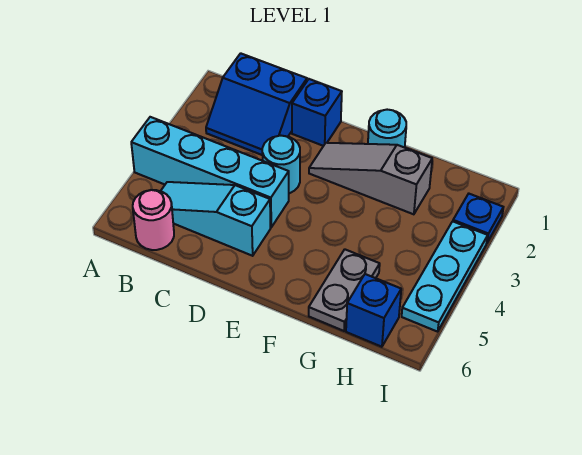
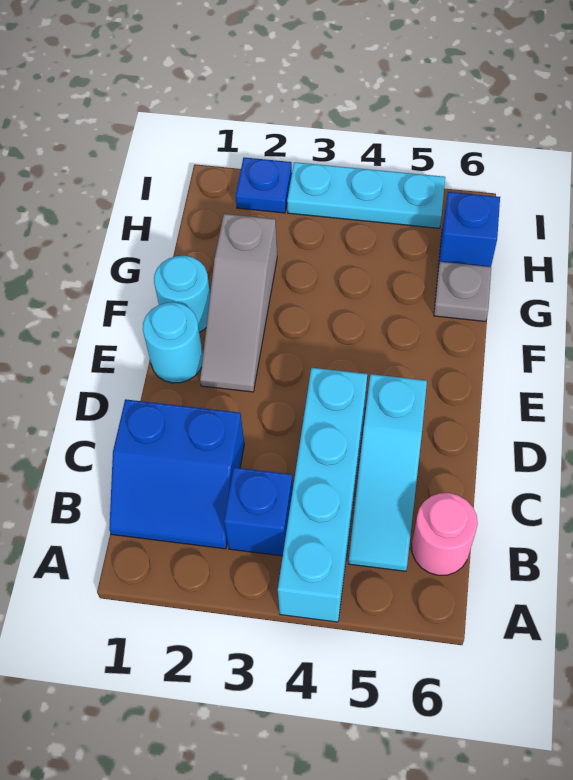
blue slope B1:C2 level 1 top 1 -> blue slope B1:C2 level 1 top C
blue brick D1 level 1 -> blue brick B3 level 1
cyan round brick D3 level 1 -> cyan round brick E1 level 1
grey plate G5:G6 level 1 -> grey plate G6 level 1

